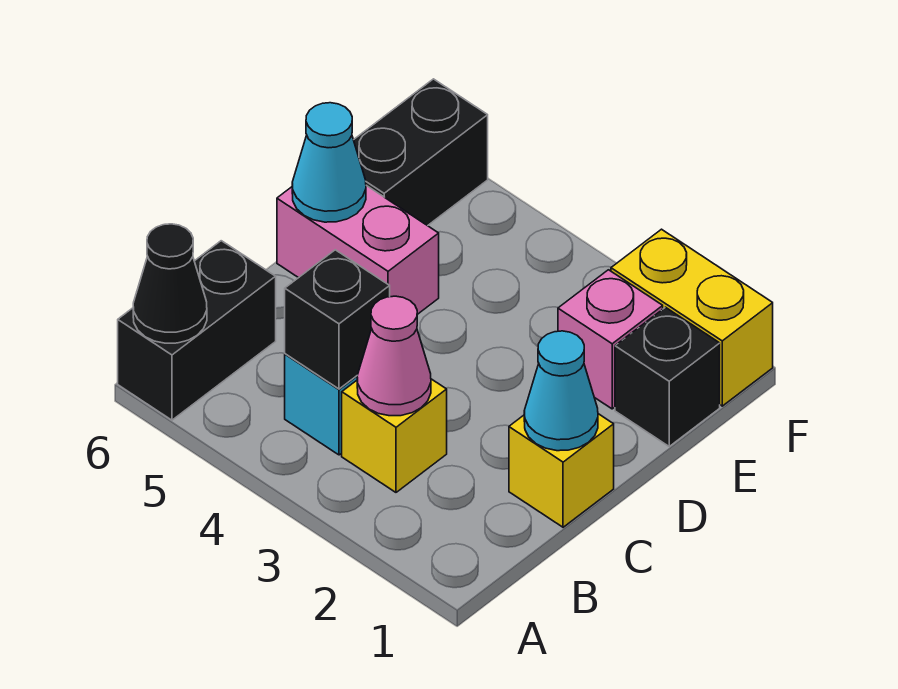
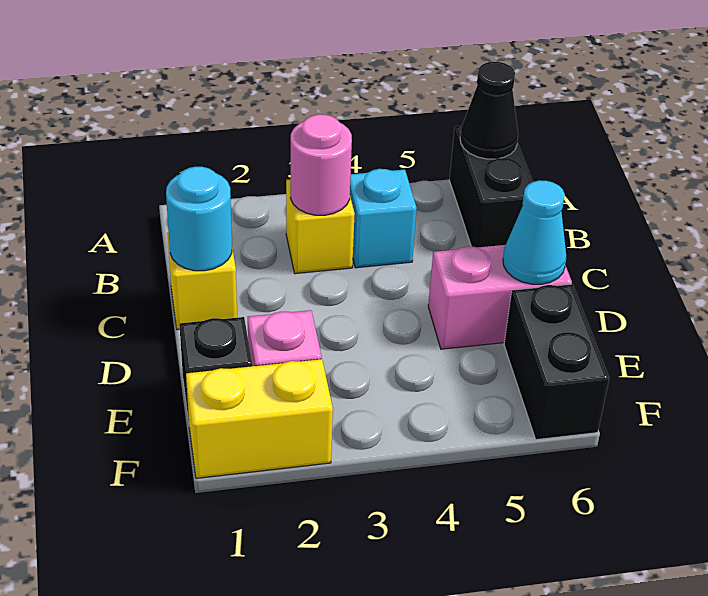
pink cone B3 level 2 -> pink round brick B3 level 2
black brick B4 level 2 -> none
cyan cone C1 level 2 -> cyan round brick C1 level 2

